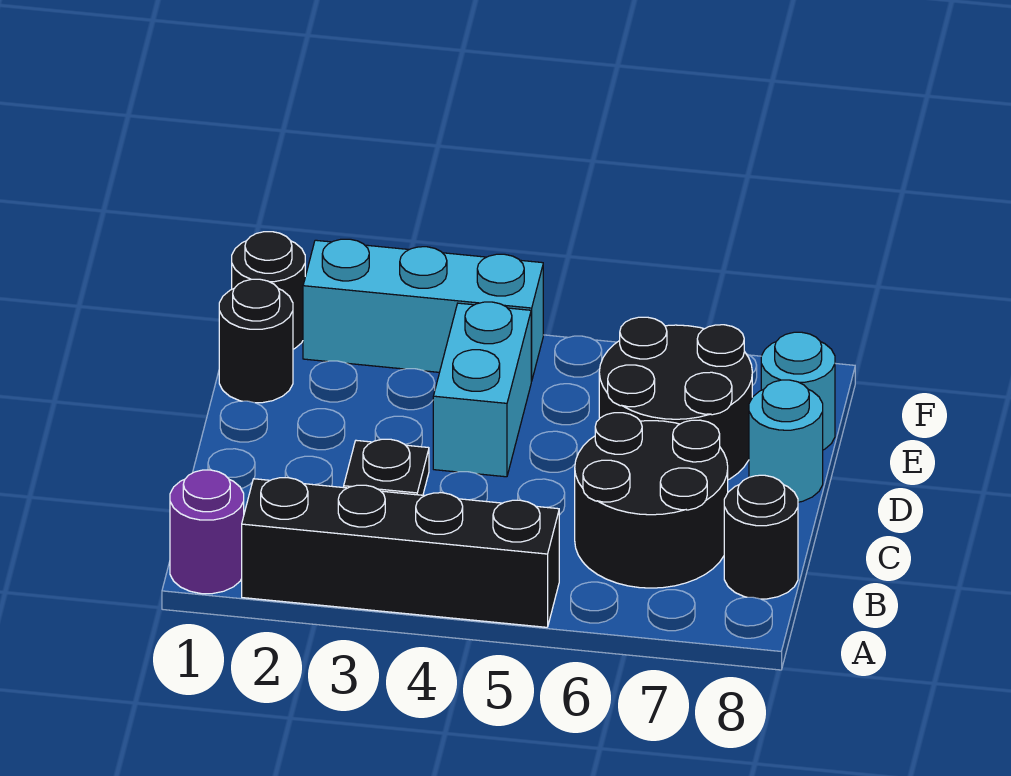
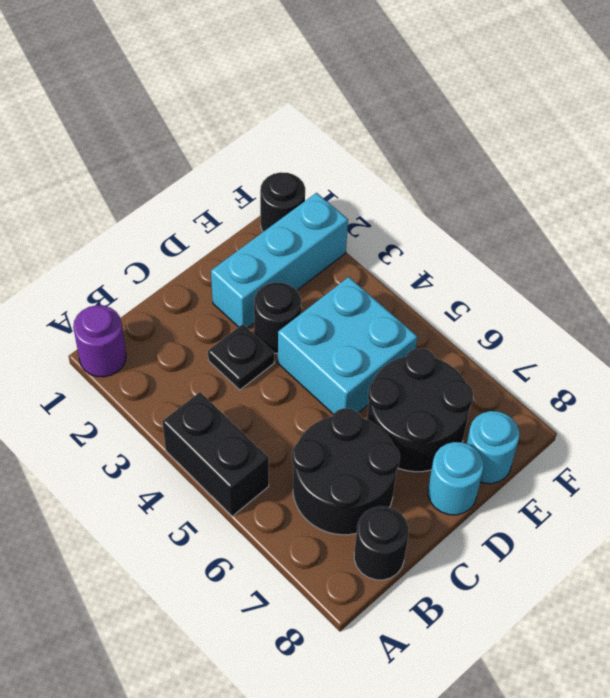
black brick A2:A5 level 1 -> black brick A4:A5 level 1
cyan brick D4:E4 level 1 -> cyan brick D4:E5 level 1
black round brick E1 level 1 -> black round brick D3 level 1
cyan brick F2:F4 level 1 -> cyan brick D2:F2 level 1

